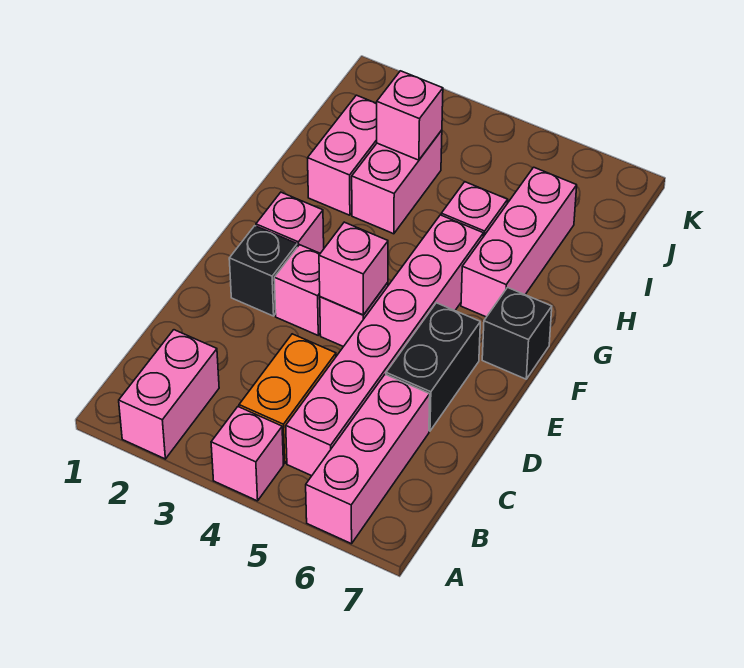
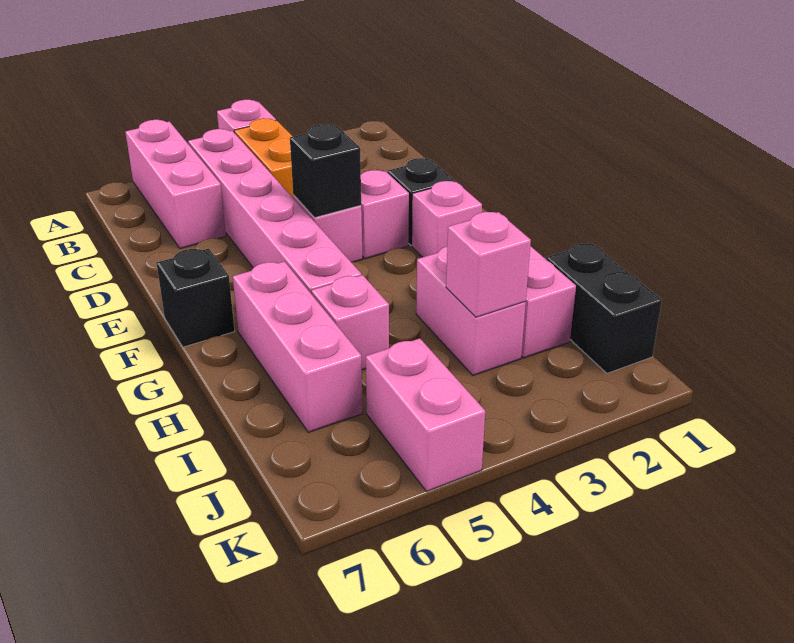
pink brick A2:B2 level 1 -> pink brick J5:K5 level 1
black brick D6:E6 level 1 -> black brick I1:J1 level 1
pink brick E4 level 2 -> black brick E4 level 2

